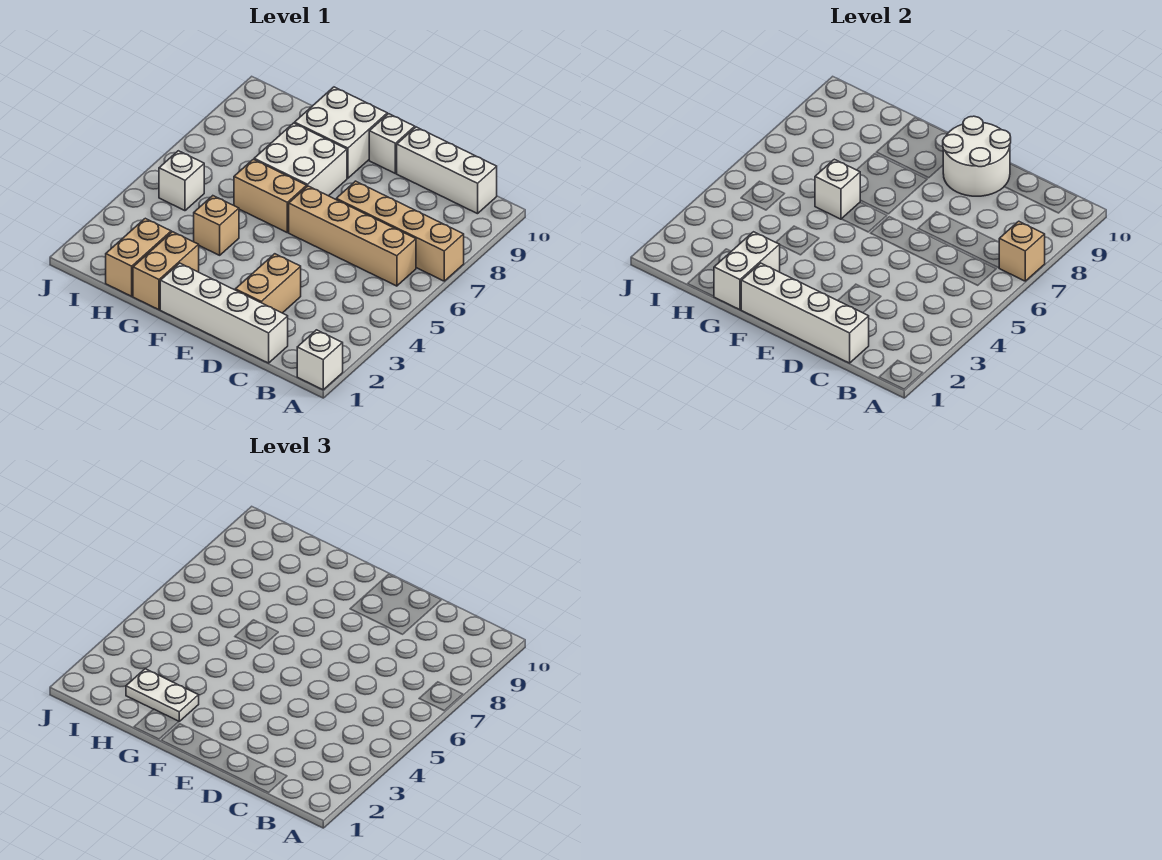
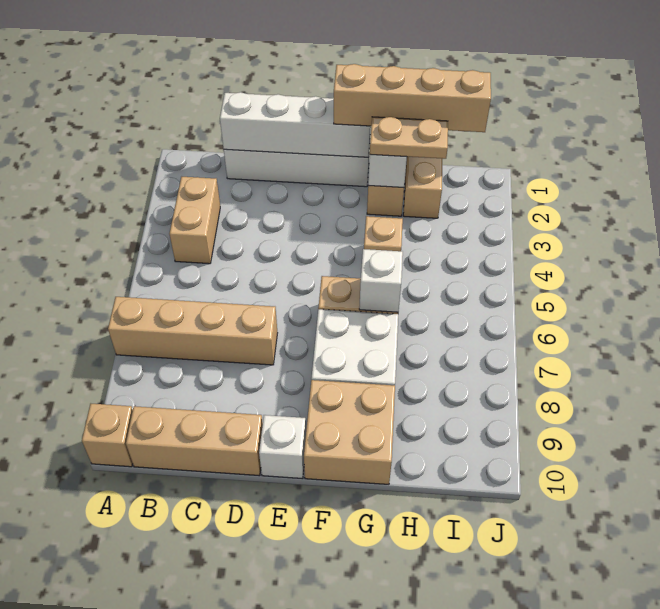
white brick A1 level 1 -> none
tan brick A7 level 2 -> tan brick A10 level 1
tan brick B6:E6 level 1 -> tan brick F1:I1 level 3
white brick B10:D10 level 1 -> tan brick B10:D10 level 1
tan brick D2:D3 level 1 -> tan brick B3:B4 level 1
white round brick D9:E10 level 2 -> none
white brick F9:G10 level 1 -> tan brick F9:G10 level 1
white plate G2:H2 level 3 -> tan plate G2:H2 level 3
white brick I5 level 1 -> none

